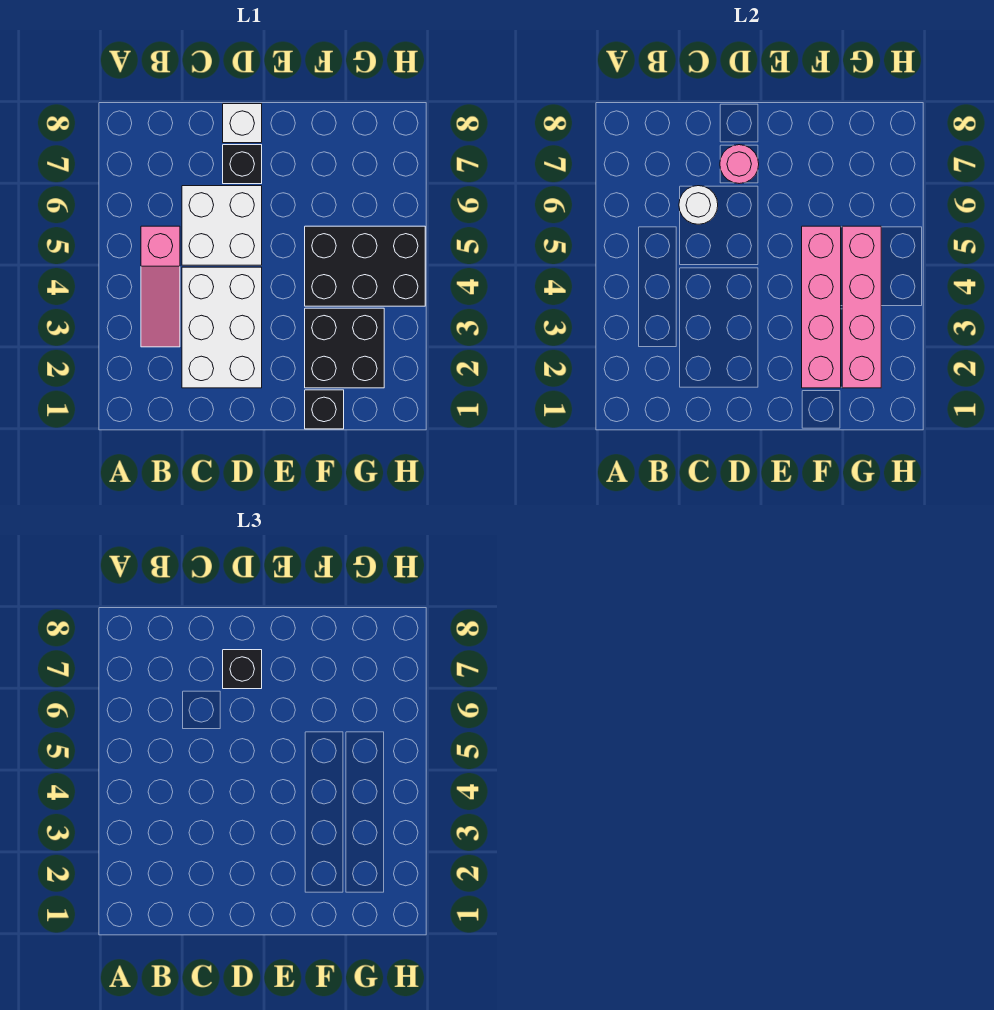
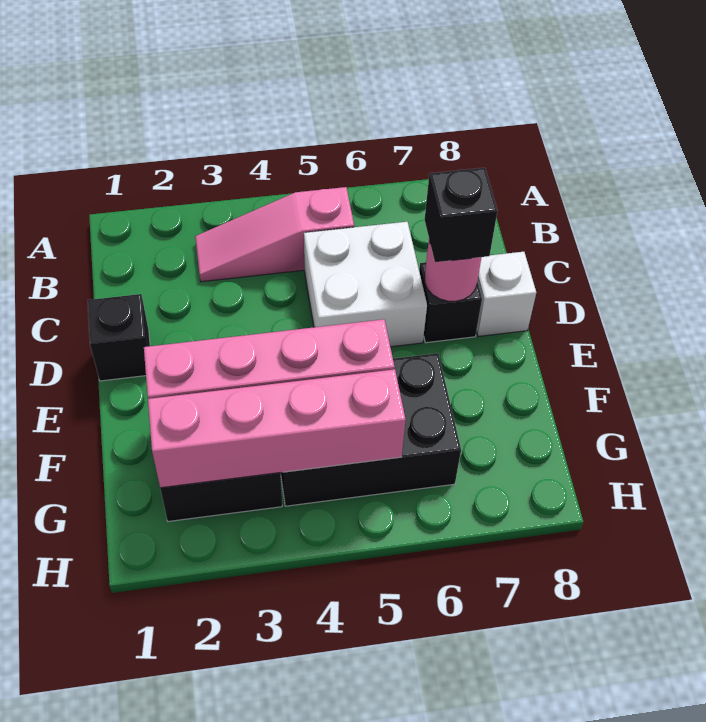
white brick C2:D4 level 1 -> none
white round brick C6 level 2 -> none
black brick F1 level 1 -> black brick D1 level 1
black brick F4:H5 level 1 -> black brick F4:G6 level 1

